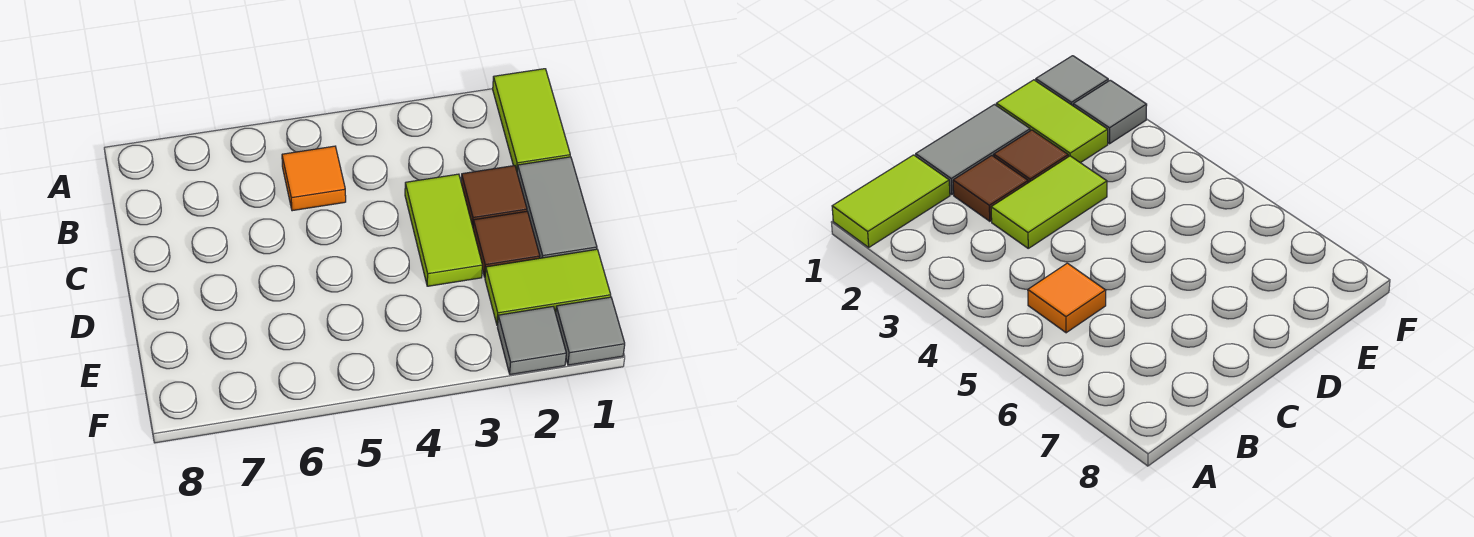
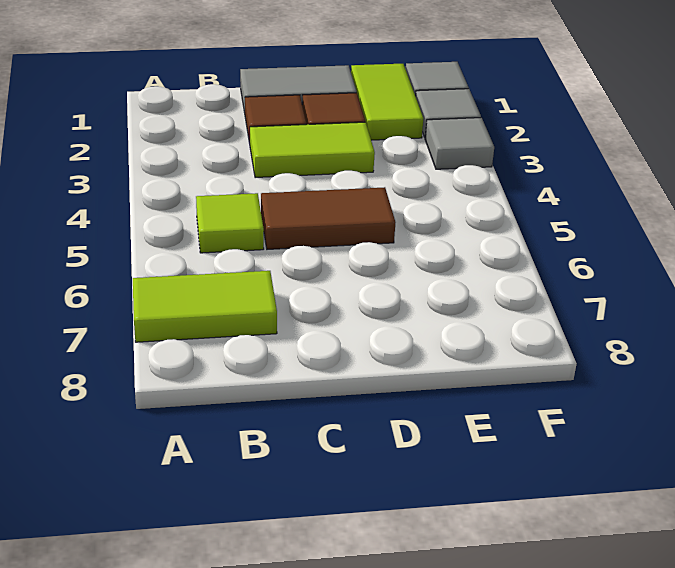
lime tile A1:B1 level 1 -> lime tile A7:B7 level 1
orange tile B5 level 1 -> lime tile B5 level 1
none -> brown tile C5:D5 level 1
none -> grey tile F3 level 1

